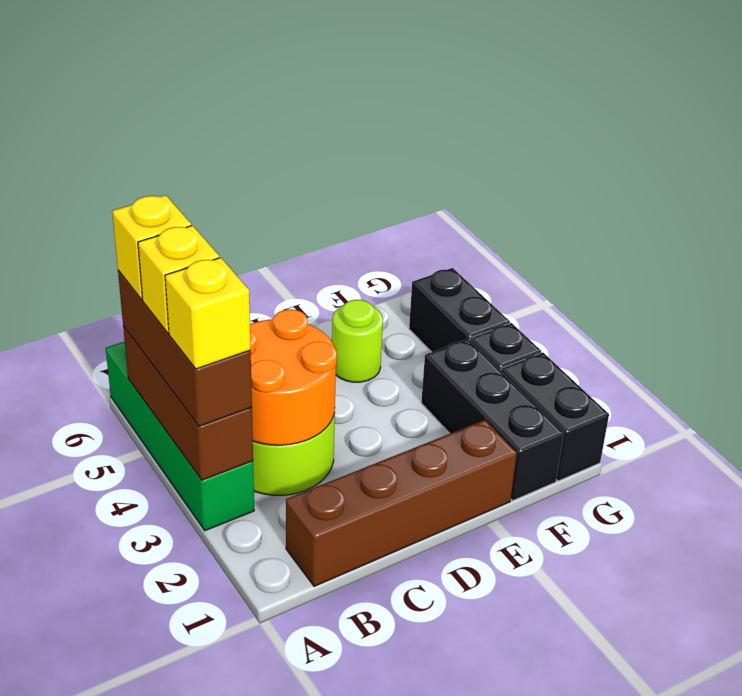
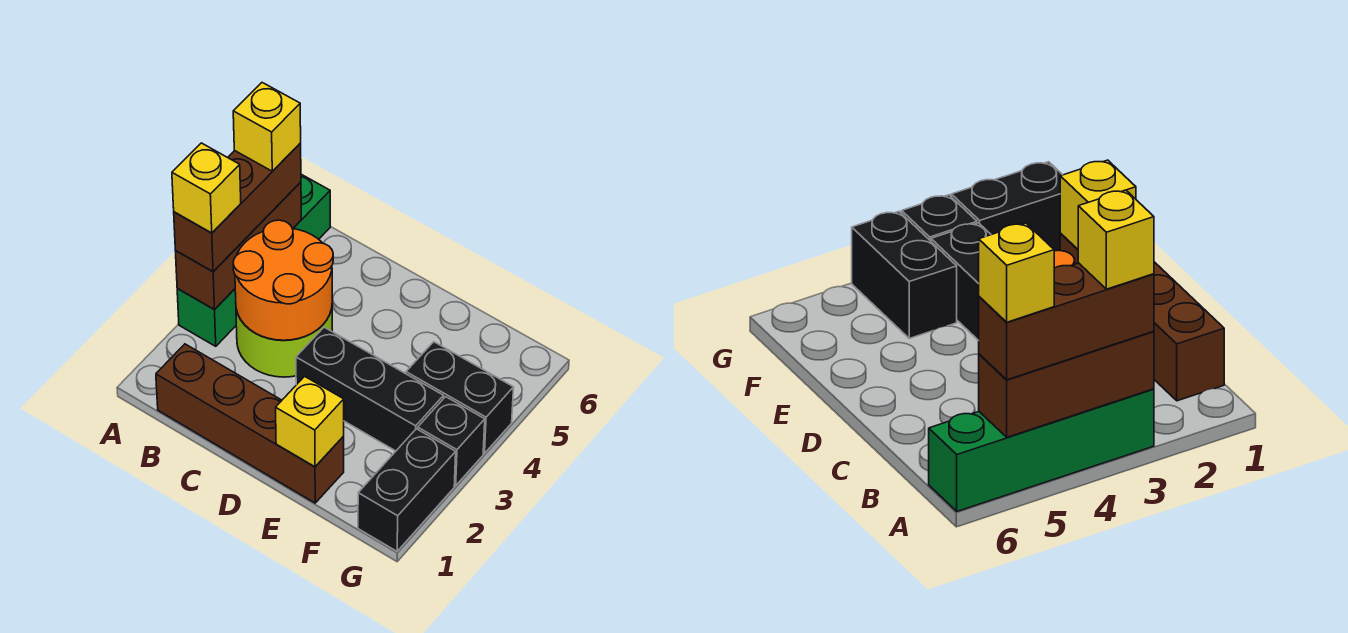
yellow brick A4 level 4 -> yellow brick E1 level 2
lime round brick E5 level 1 -> none
black brick F1:F3 level 1 -> black brick D3:F3 level 1
black brick G4:G5 level 1 -> black brick F4:G4 level 1

